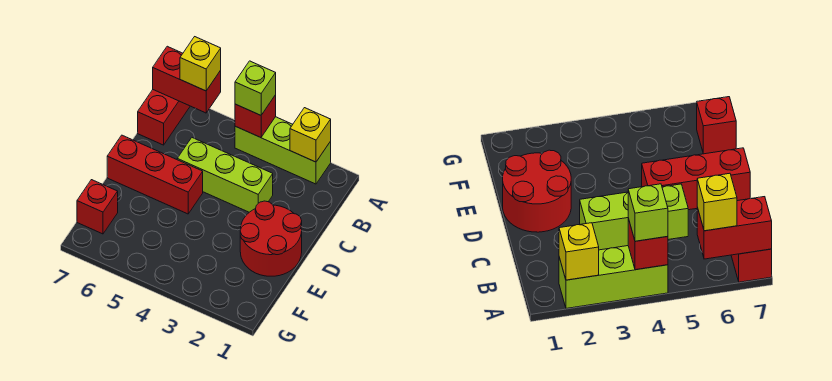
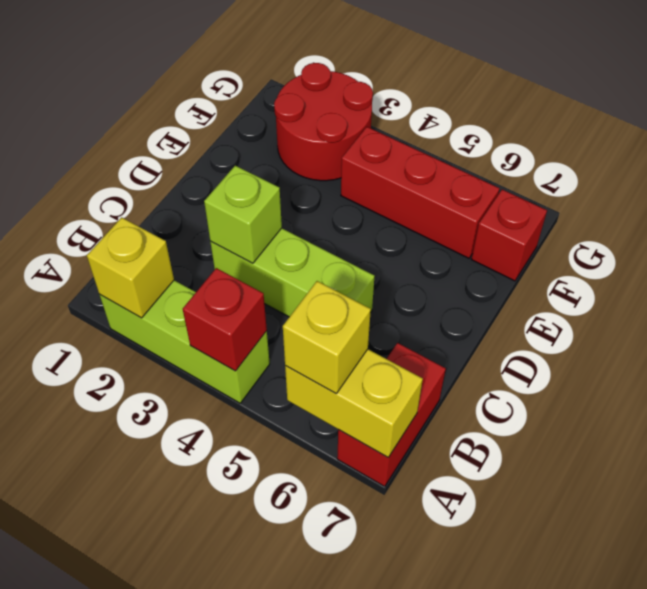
lime brick A4 level 3 -> lime brick C3 level 2
red brick A6:A7 level 2 -> yellow brick A6:A7 level 2
red round brick D1:E2 level 1 -> red round brick F2:G3 level 1
red brick D5:D7 level 1 -> red brick F4:F6 level 1

